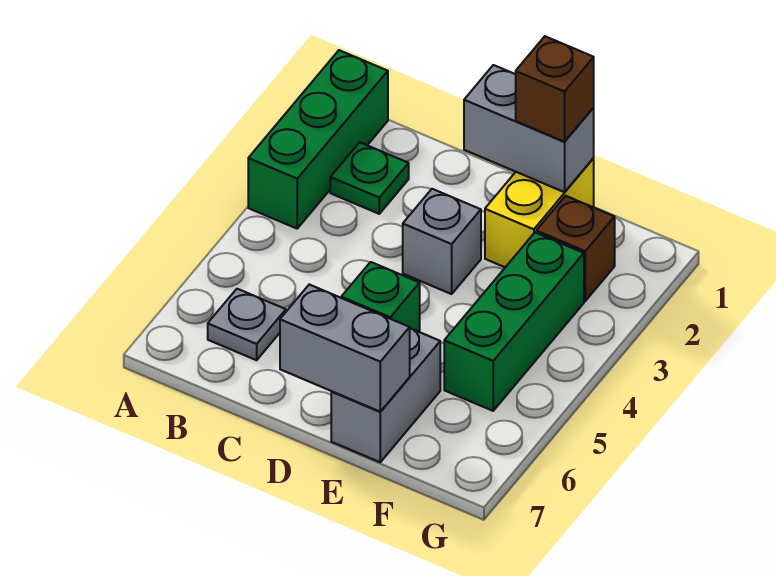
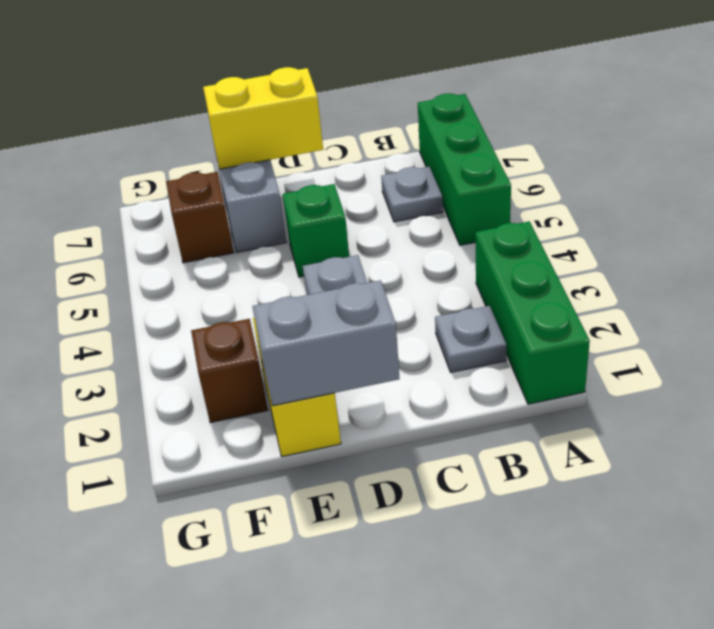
green plate B2 level 1 -> grey plate B2 level 1
grey brick D7:E7 level 2 -> yellow brick D7:E7 level 2
brown brick E1 level 3 -> brown brick F6 level 1
green brick F3:F5 level 1 -> green brick A5:A7 level 1

